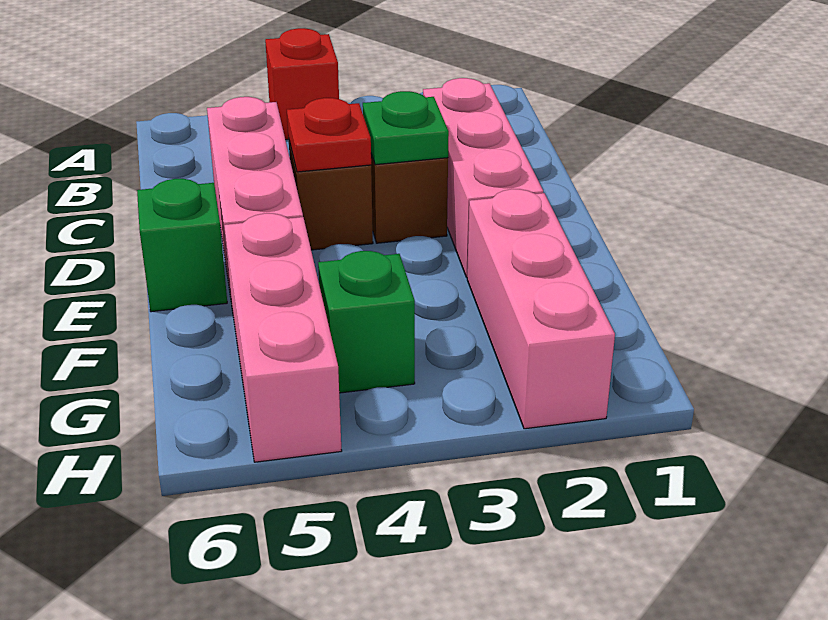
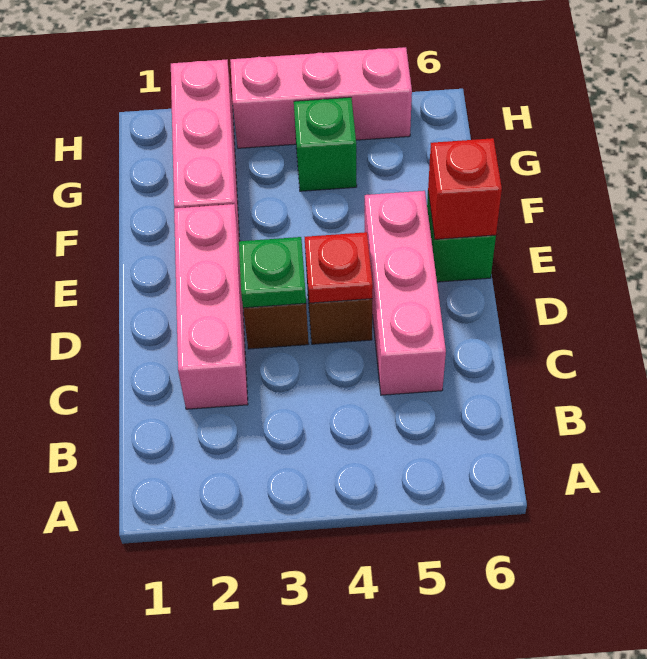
red brick A4 level 1 -> red brick E6 level 2
pink brick F5:H5 level 1 -> pink brick H3:H5 level 1

